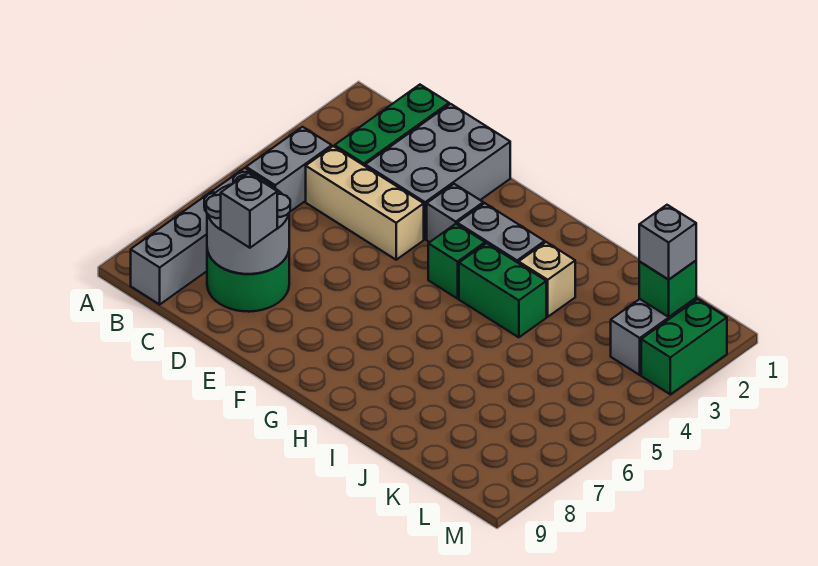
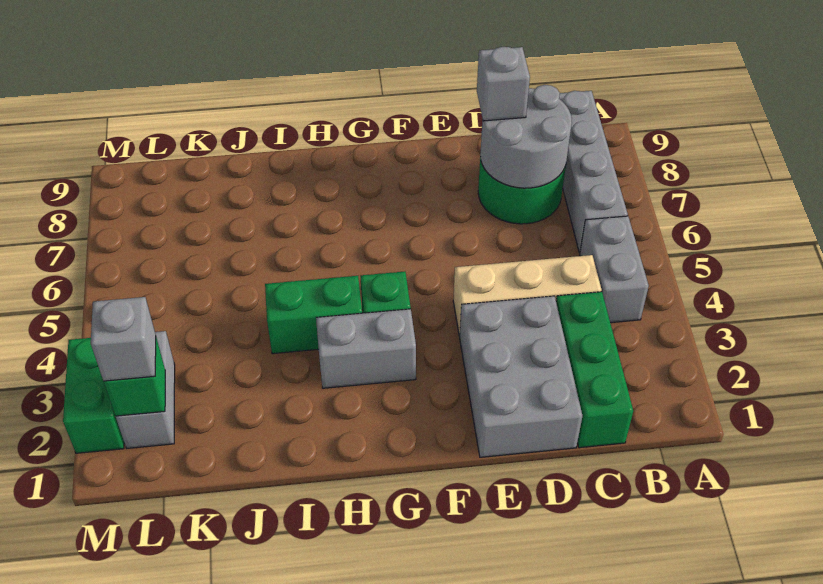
grey brick F3 level 1 -> none
tan brick I3 level 1 -> none

